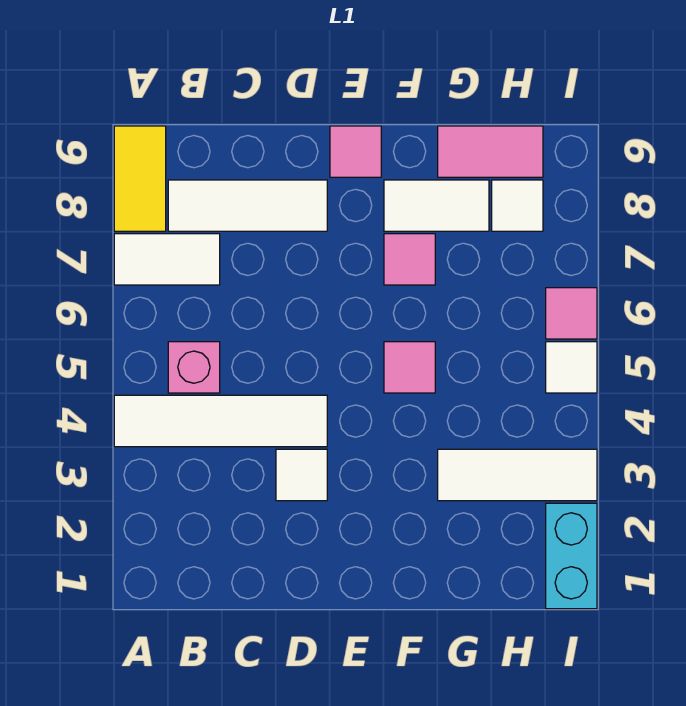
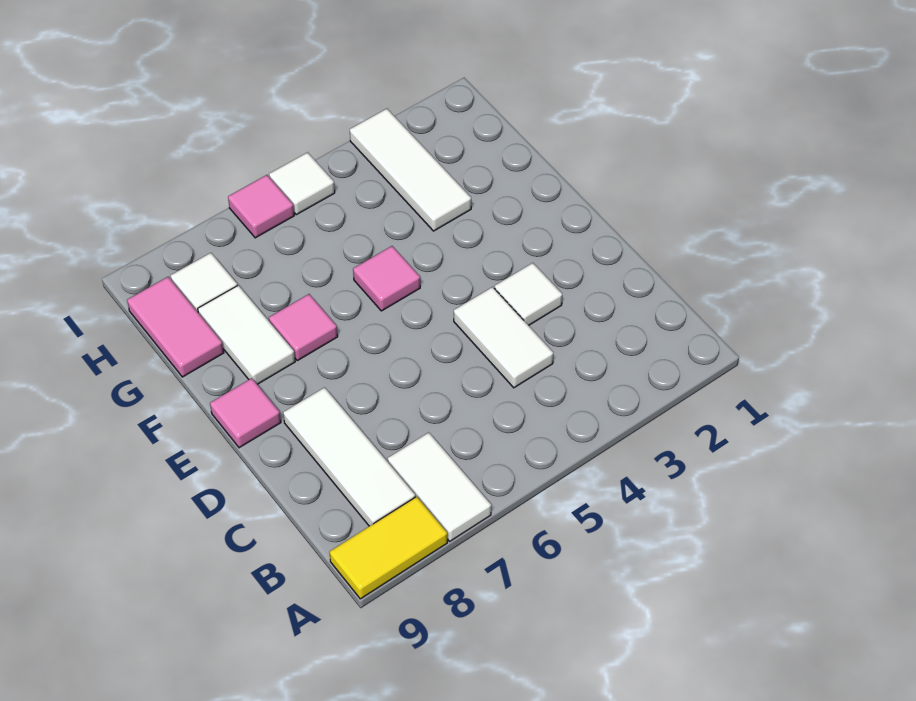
white tile A4:D4 level 1 -> white tile C4:D4 level 1
pink brick B5 level 1 -> none
cyan brick I1:I2 level 1 -> none

